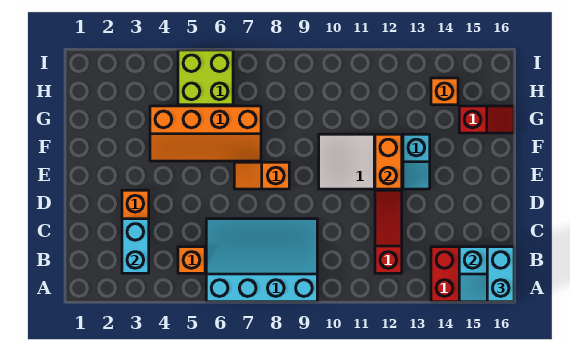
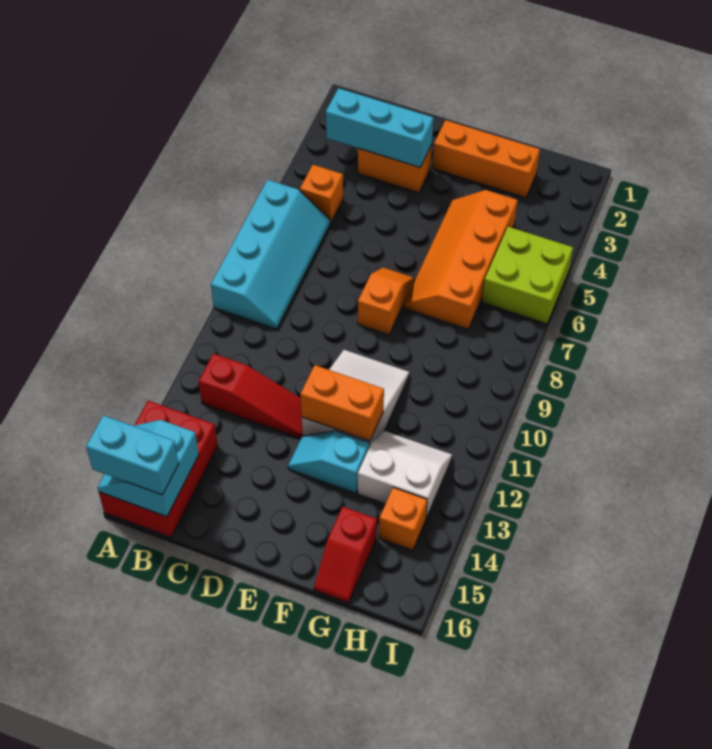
cyan slope A6:C9 level 1 top A -> cyan slope A6:B9 level 1 top A
cyan brick B3:C3 level 2 -> cyan brick B3:D3 level 2
none -> orange brick E2:G2 level 1
none -> white slope G12:H13 level 1 top 13

